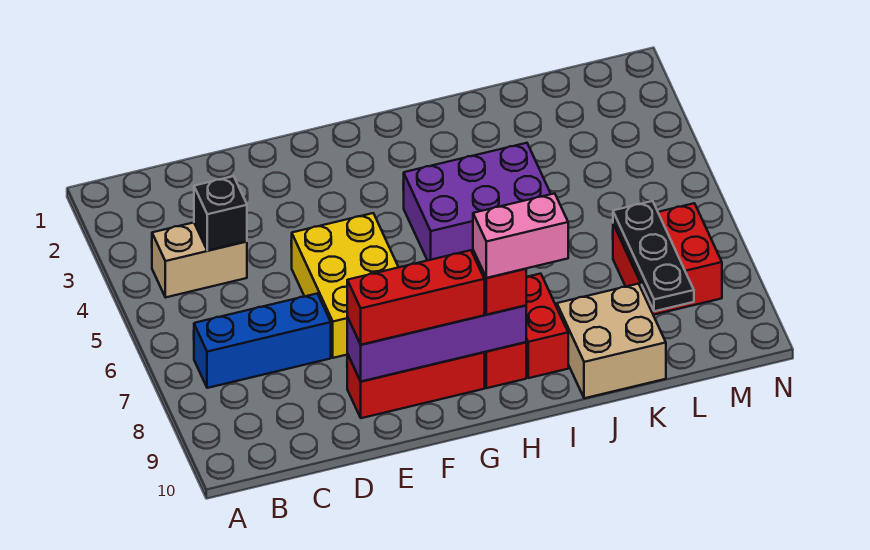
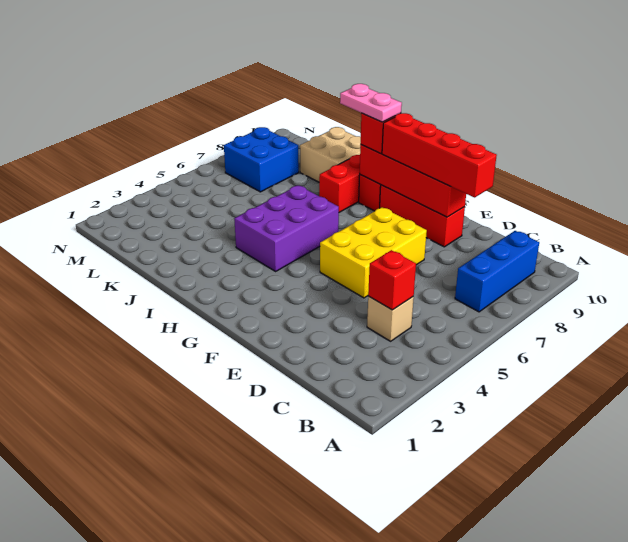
tan brick B4:C4 level 1 -> tan brick C4 level 1
blue brick B7:D7 level 1 -> blue brick B7:B9 level 1
black brick C4 level 2 -> red brick C4 level 2
purple brick E9:H9 level 2 -> red brick E9:H9 level 2
red brick E9:G9 level 3 -> red brick D9:G9 level 3
purple brick H4:J5 level 1 -> purple brick H4:I6 level 1
pink brick H9:I9 level 4 -> pink plate H9:I9 level 4
red brick L7:M8 level 1 -> blue brick L7:M8 level 1
black plate L7:L9 level 2 -> none

